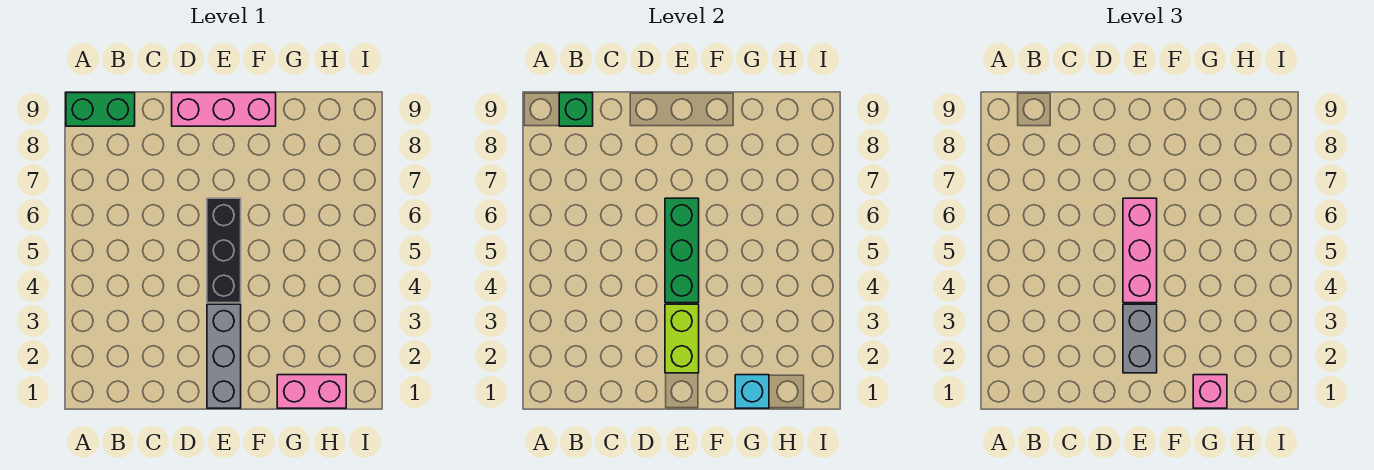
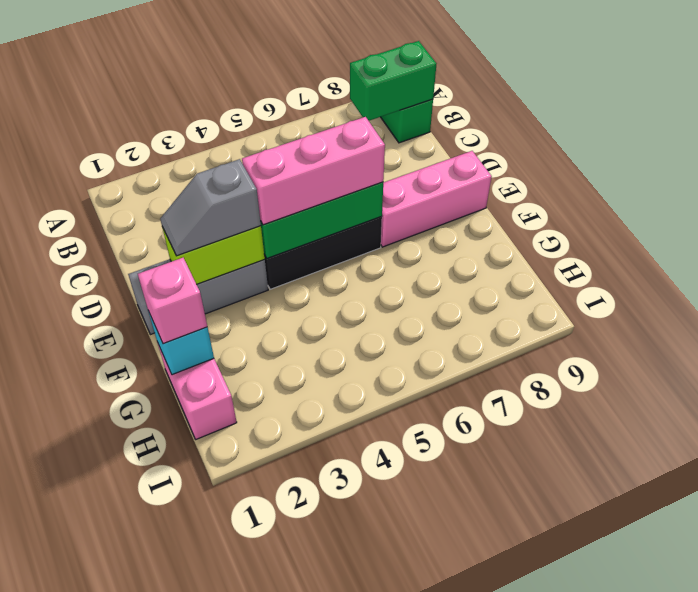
green brick B9 level 2 -> green brick B8:B9 level 2
pink brick D9:F9 level 1 -> pink brick E7:E9 level 1
grey brick E2:E3 level 3 -> grey slope E2:E3 level 3 top 3

